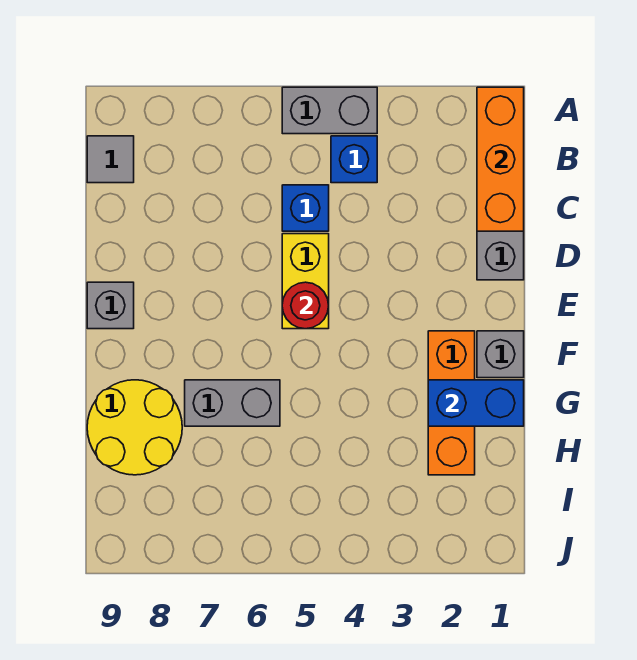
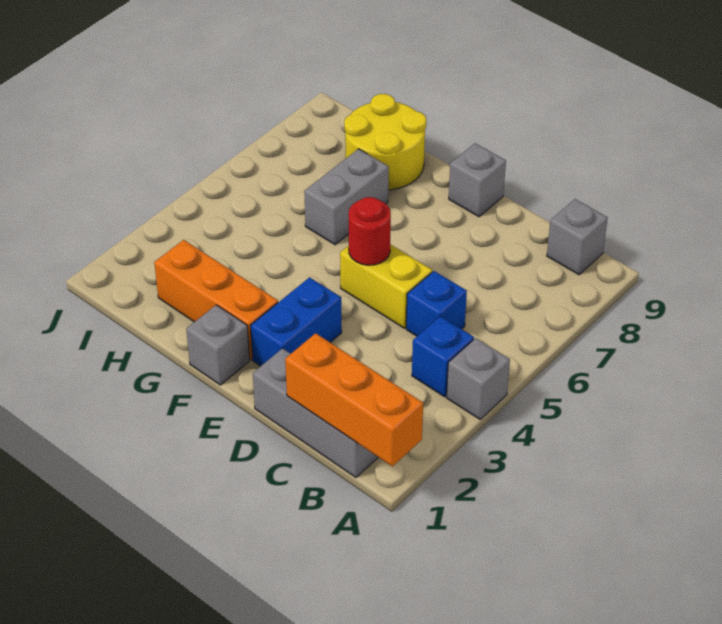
grey brick A4:A5 level 1 -> grey brick A4 level 1
grey tile B9 level 1 -> grey brick B9 level 1
blue brick G1:G2 level 2 -> blue brick E2:E3 level 1

